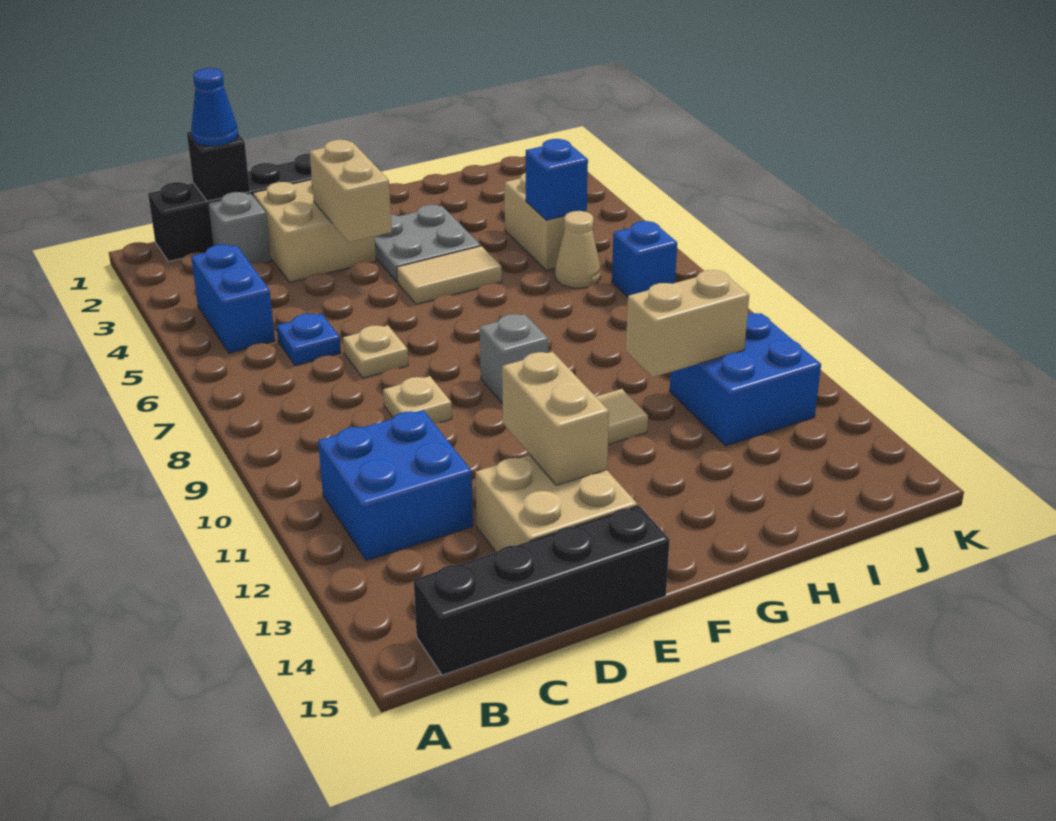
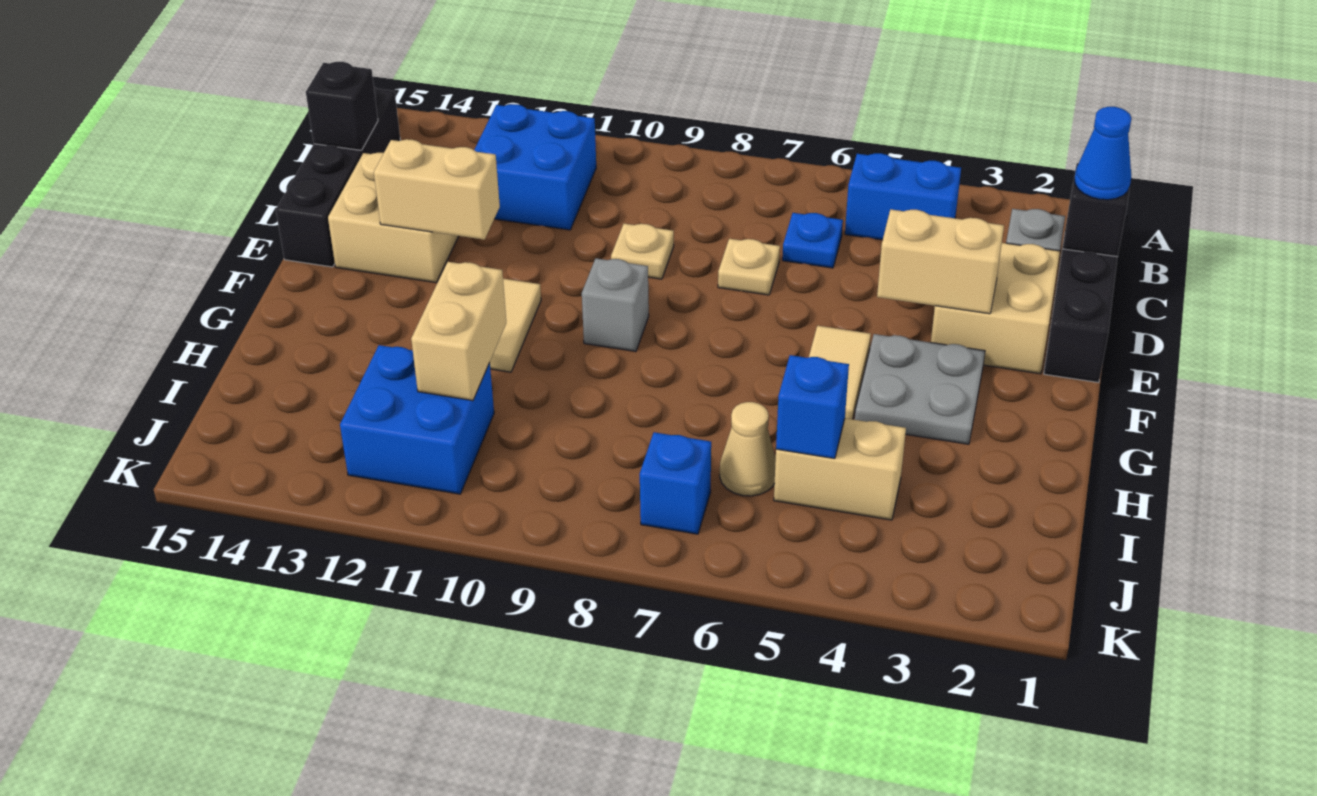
none -> black brick C15 level 2

